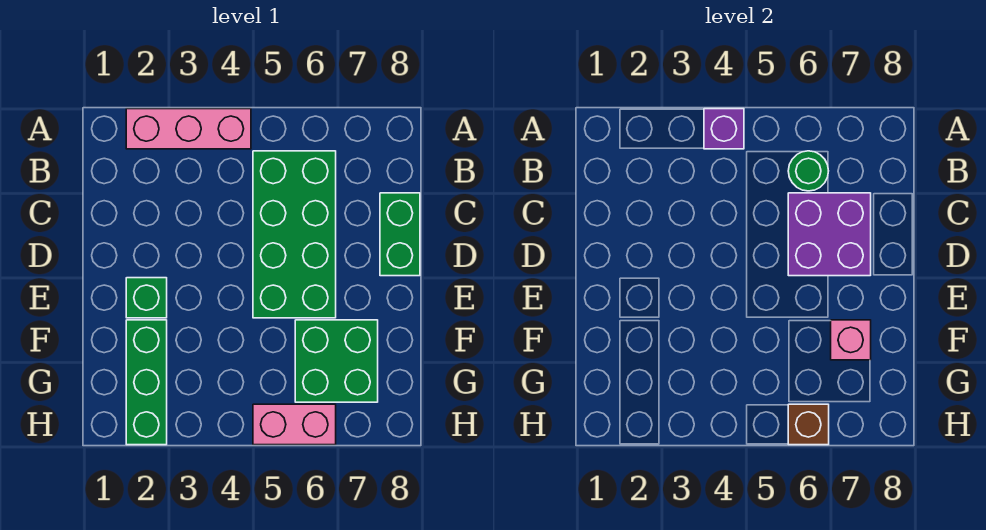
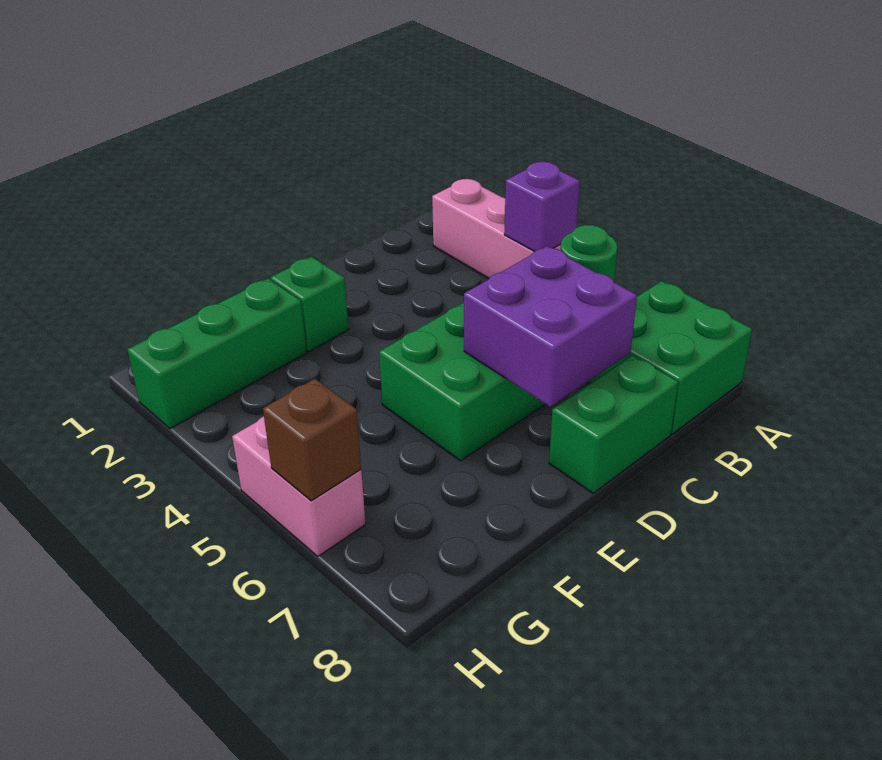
green brick F6:G7 level 1 -> green brick A7:B8 level 1
pink brick F7 level 2 -> none

